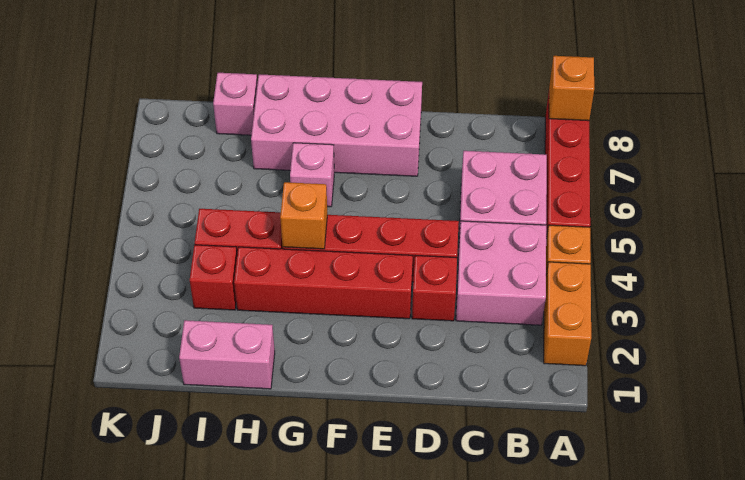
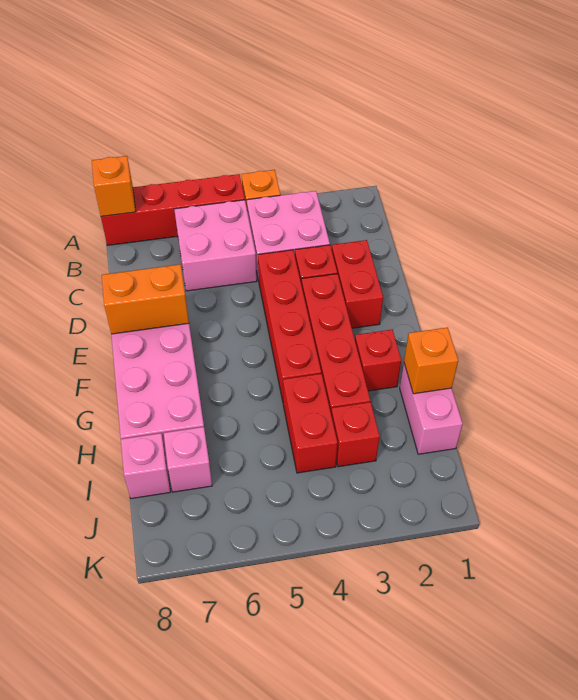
orange brick A2:A3 level 1 -> orange brick E7:E8 level 2
none -> red brick D2:E2 level 1
none -> red brick G2 level 1
orange brick G4 level 2 -> orange brick H1 level 2
pink brick G6 level 1 -> pink brick I7 level 1

